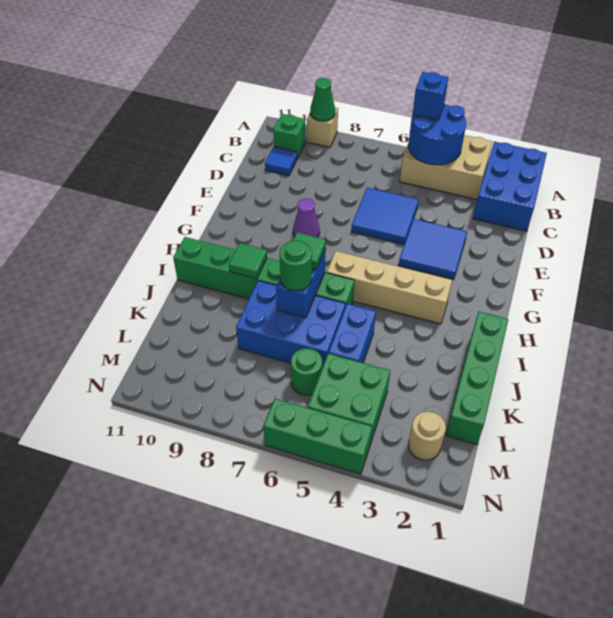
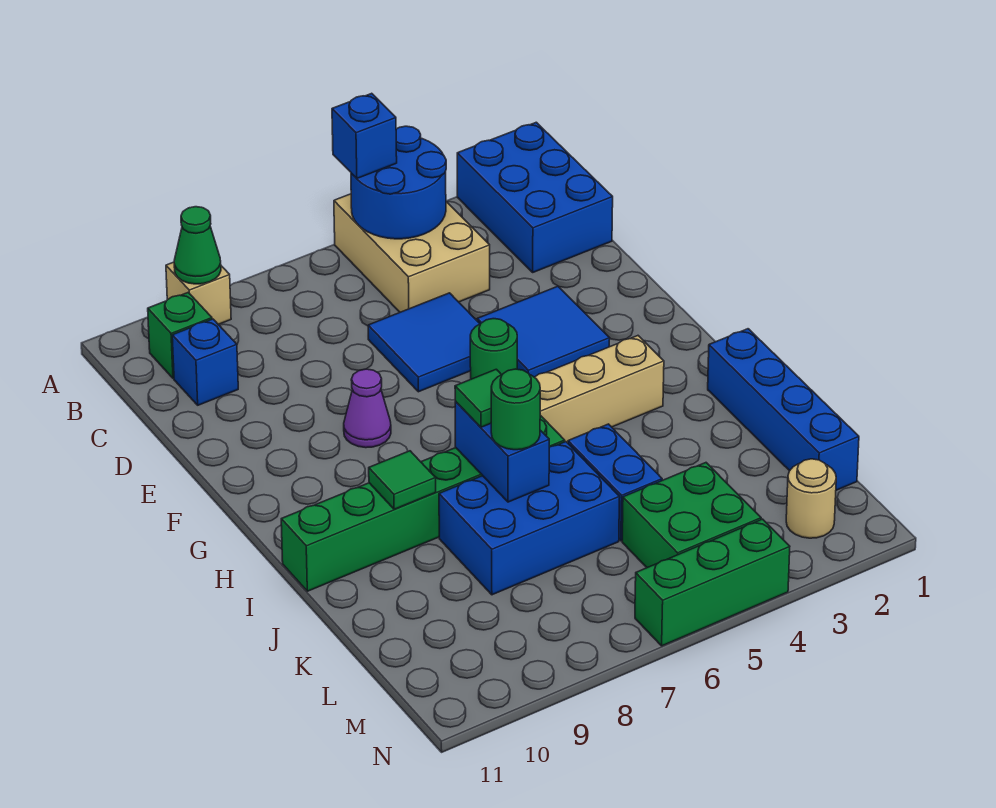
tan brick A3:B5 level 1 -> tan brick A4:C5 level 1
blue tile C10 level 1 -> blue brick C10 level 1
green brick I1:L1 level 1 -> blue brick I1:L1 level 1
green round brick L6 level 1 -> green round brick F5 level 1

